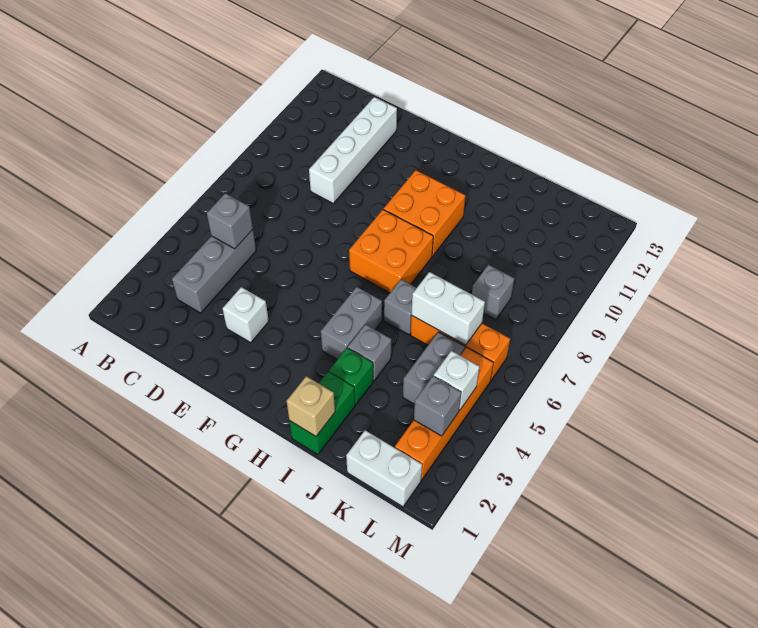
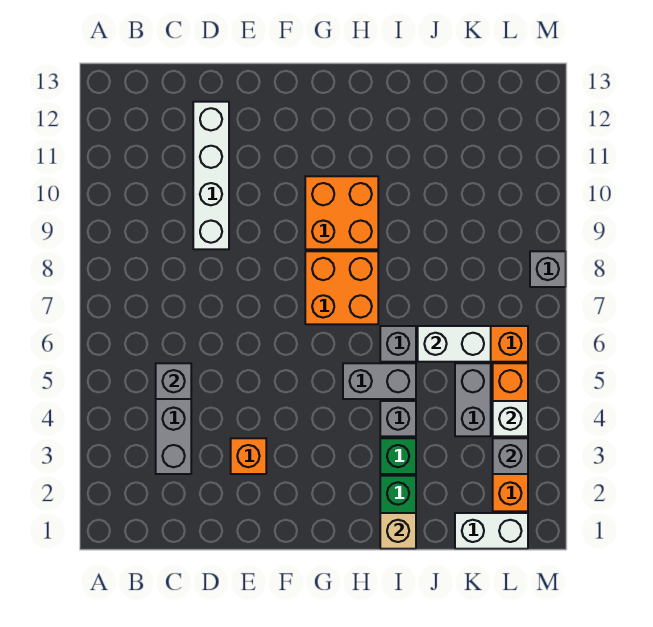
white brick E3 level 1 -> orange brick E3 level 1
grey brick H4:H5 level 1 -> grey brick H5:I5 level 1
grey brick K8 level 1 -> grey brick M8 level 1

